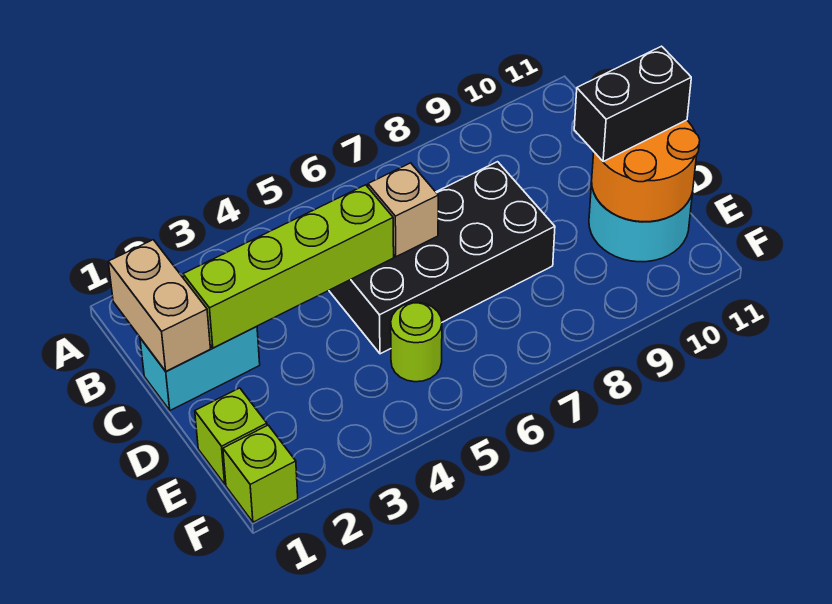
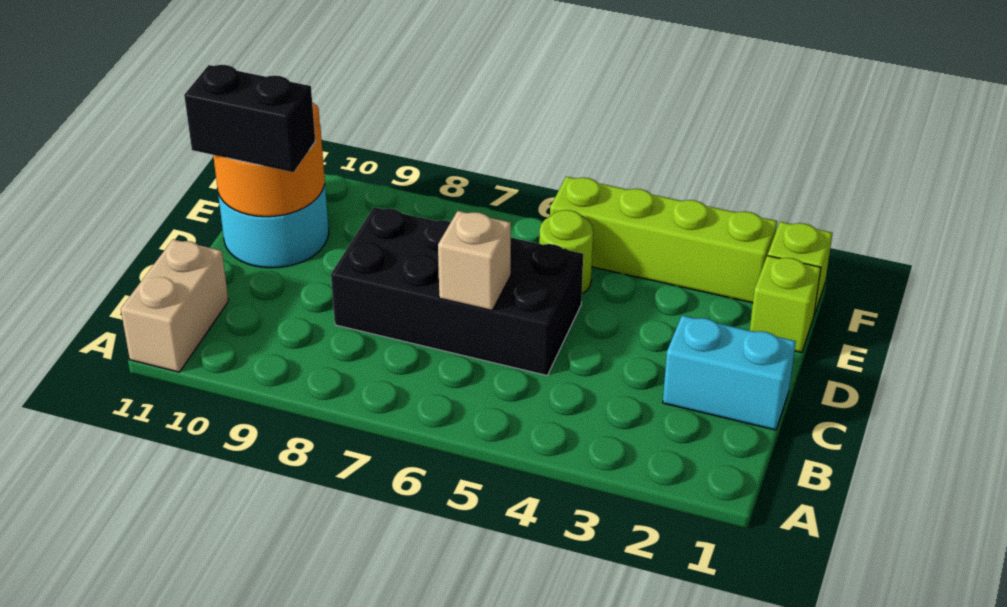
tan brick B1:C1 level 2 -> tan brick A11:B11 level 1
lime brick C2:C5 level 2 -> lime brick F2:F5 level 1

